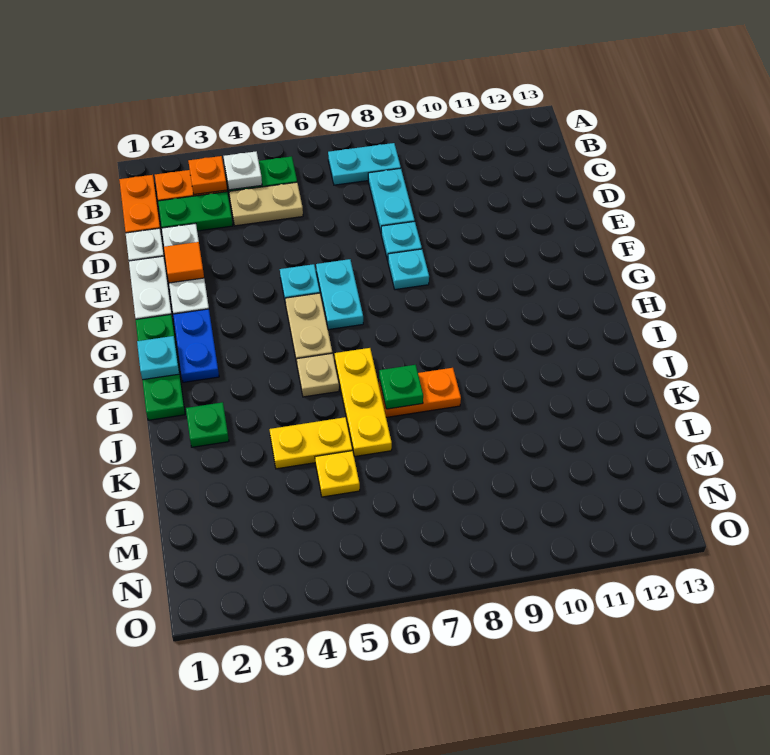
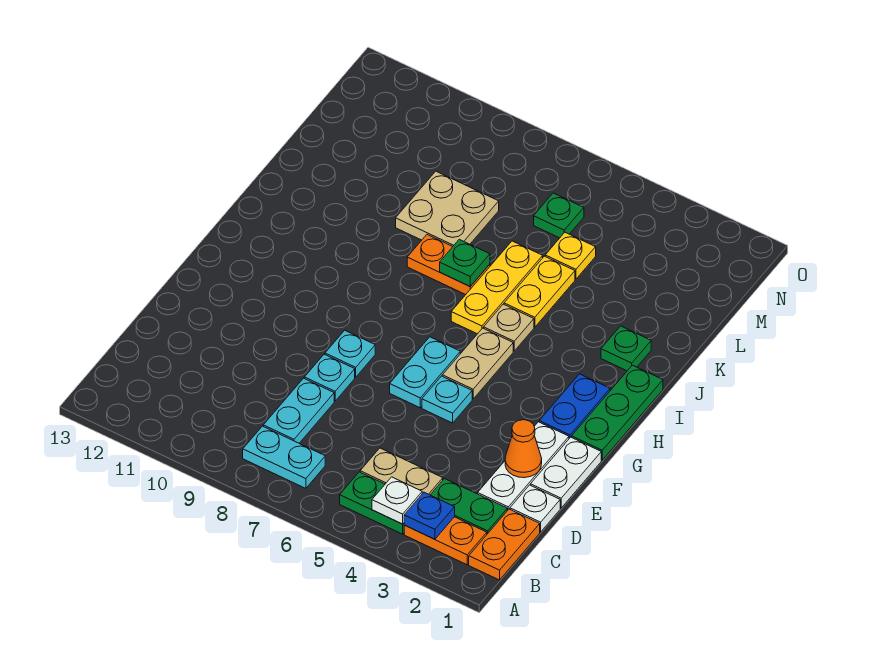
orange plate B3 level 2 -> blue plate B3 level 2
orange tile E2 level 2 -> orange cone E2 level 2
cyan plate H1 level 2 -> none
yellow plate K4:K5 level 1 -> yellow plate J5:K5 level 1
none -> tan plate K8:L9 level 1
none -> green plate M6 level 1

